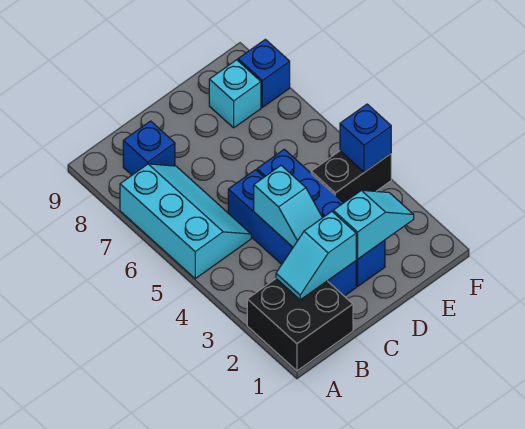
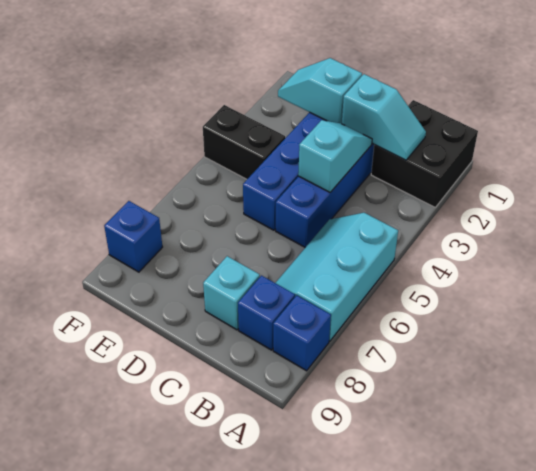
cyan brick E8 level 1 -> cyan brick C8 level 1
blue brick F4 level 2 -> blue brick A8 level 1

